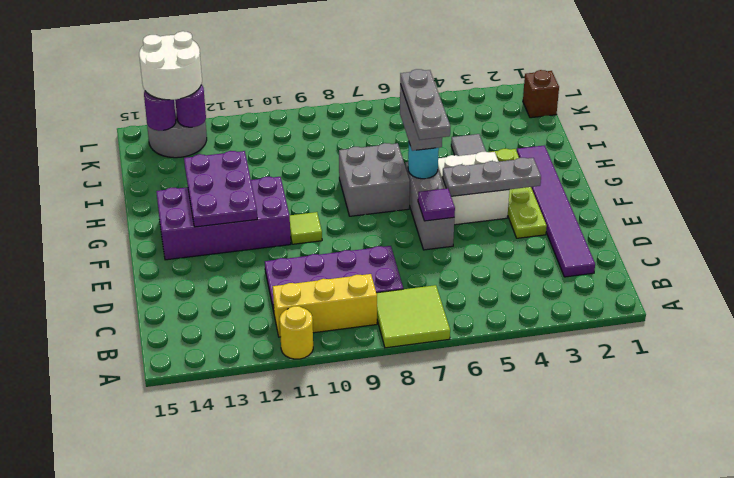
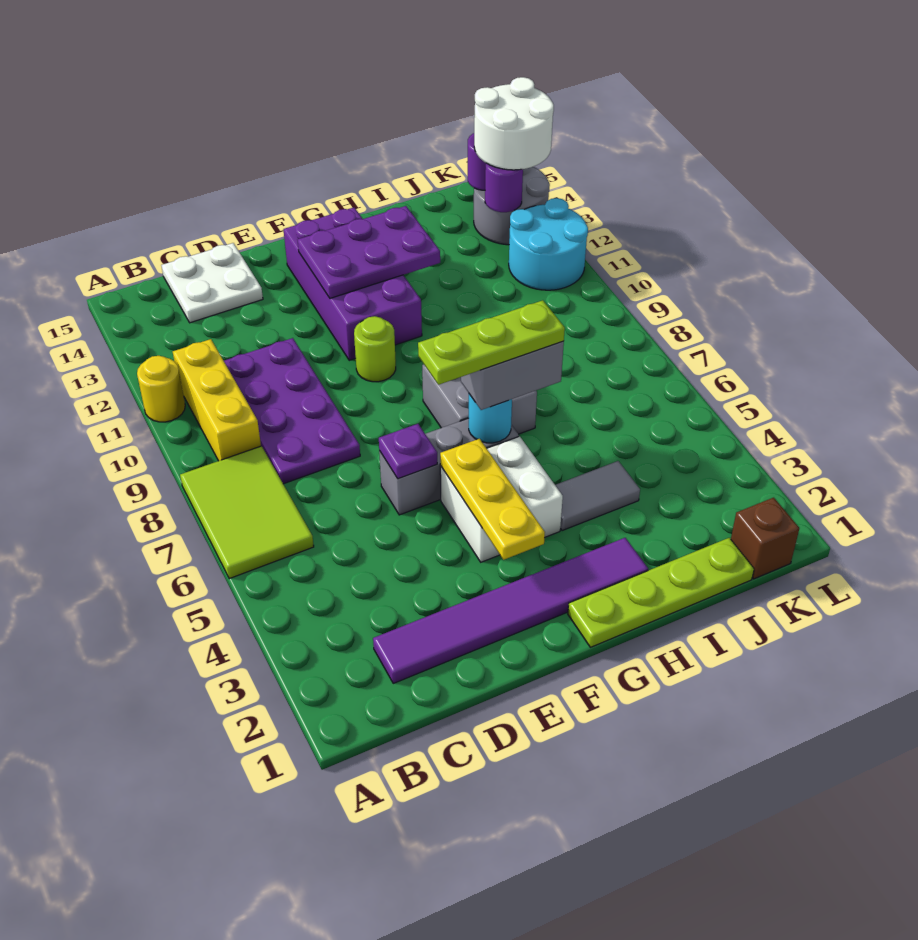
lime tile A7:B8 level 1 -> lime tile A6:B8 level 1
none -> white plate C14:D15 level 1
lime plate E3:H3 level 1 -> lime plate G1:J1 level 1
purple tile E6 level 2 -> purple plate E6 level 2
grey plate F3:F5 level 2 -> yellow plate F3:F5 level 2
grey plate F6:H6 level 4 -> lime plate F6:H6 level 4
lime tile F10 level 1 -> lime round brick F10 level 1
none -> cyan round brick K11:L12 level 1

